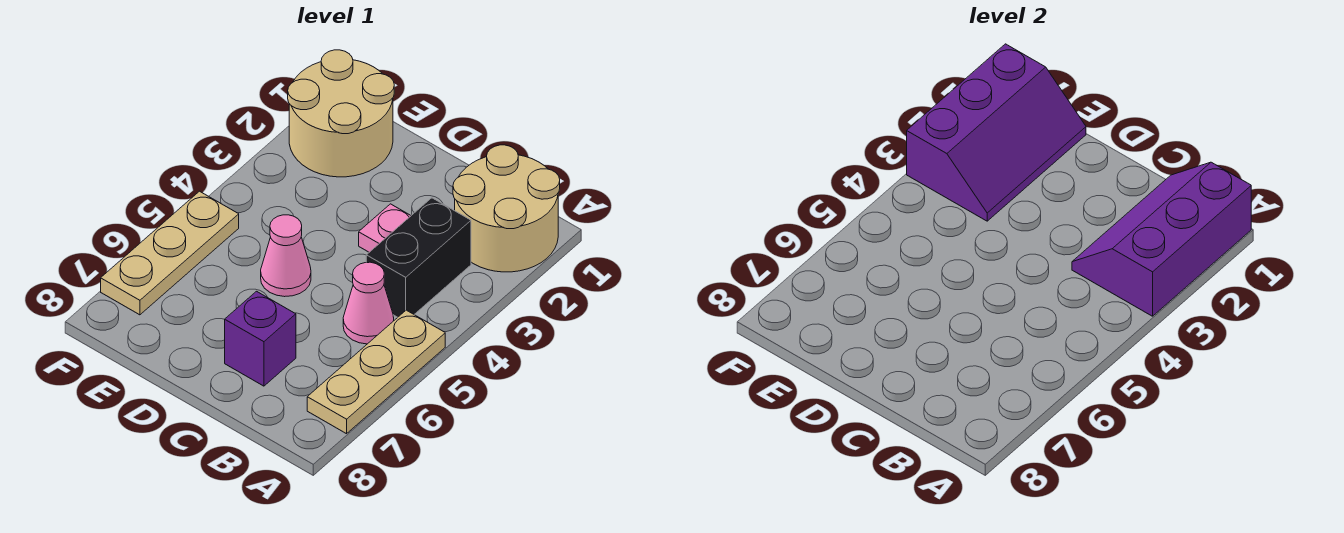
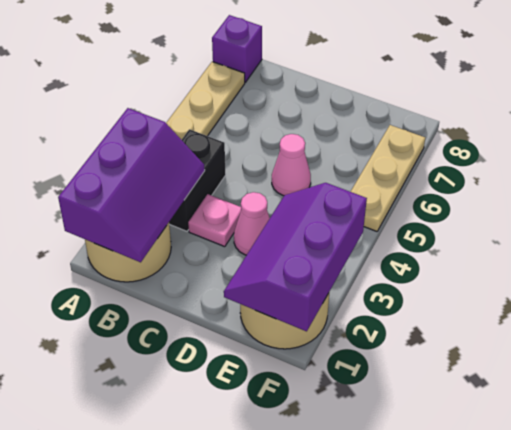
pink cone B5 level 1 -> pink cone D3 level 1
purple brick C7 level 1 -> purple brick A8 level 1

